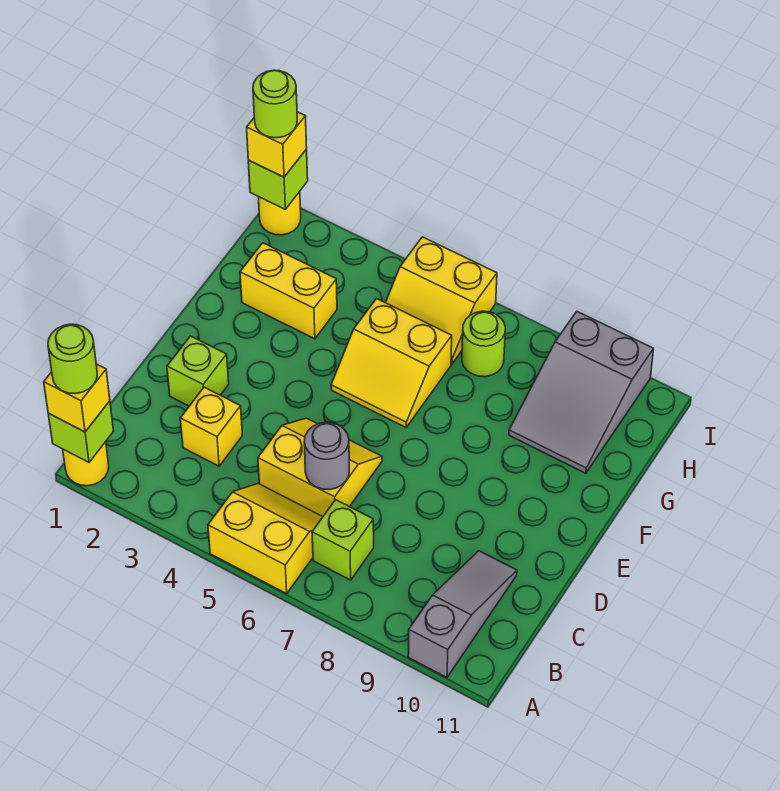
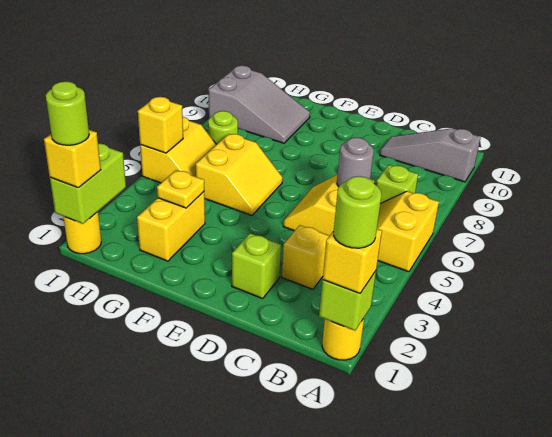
none -> yellow plate G3 level 2
lime brick I1 level 2 -> lime brick I1:I2 level 2
none -> yellow brick I5 level 2

